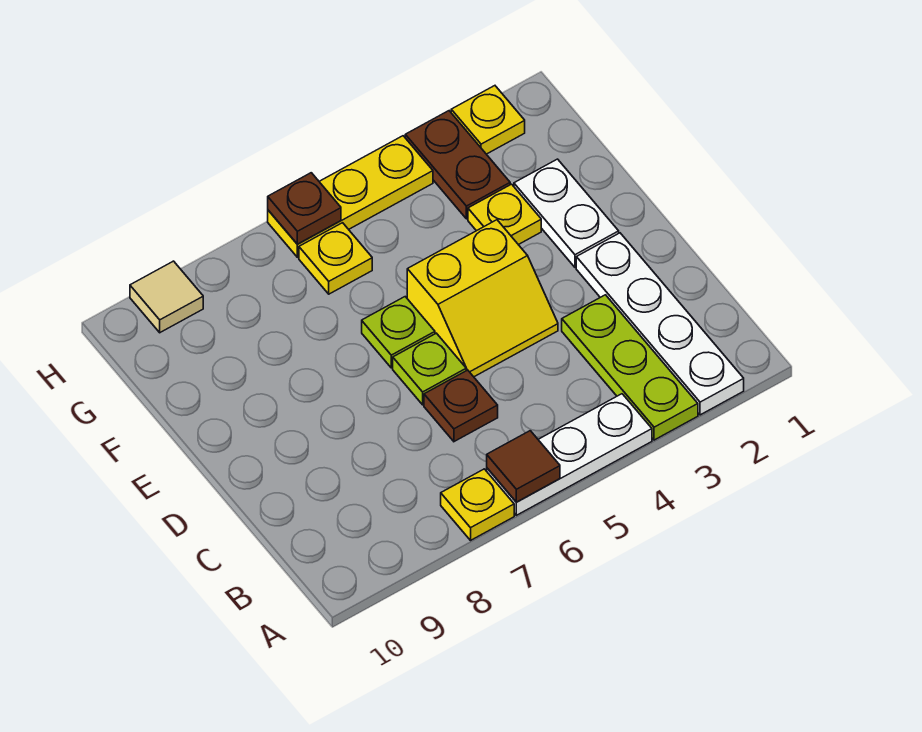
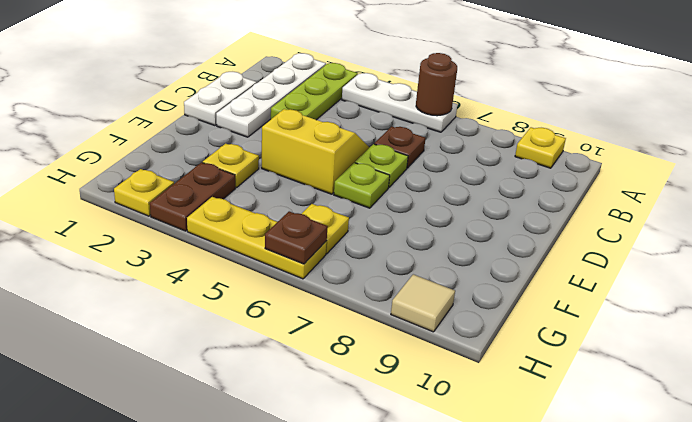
brown tile A6 level 2 -> brown round brick A6 level 2
yellow plate A7 level 1 -> yellow plate A9 level 1
white plate E2:F2 level 1 -> white plate C1:D1 level 1

